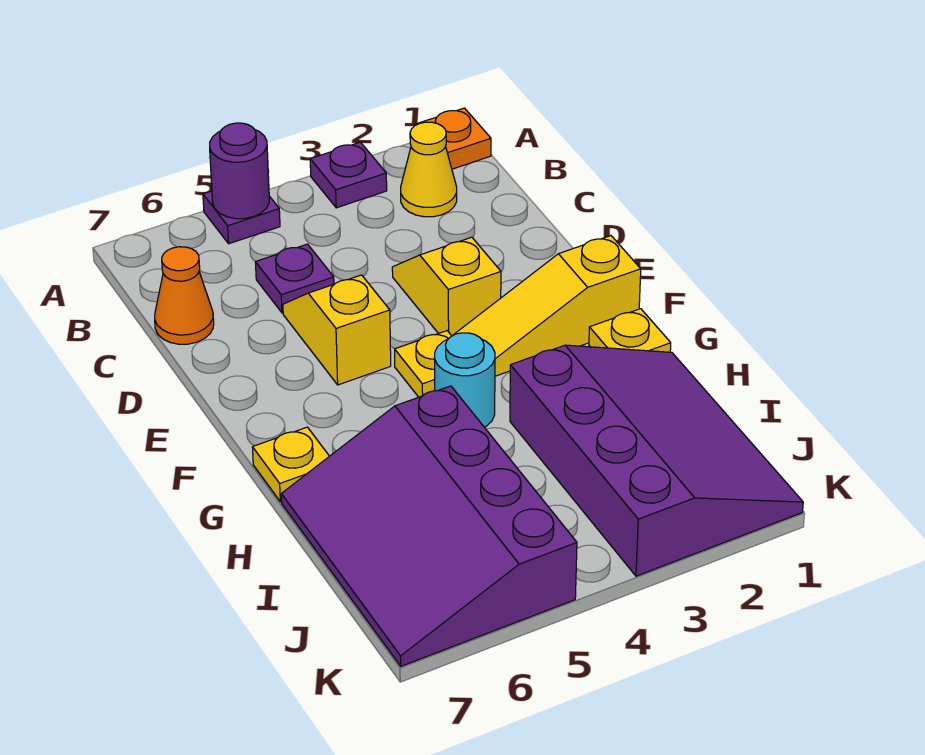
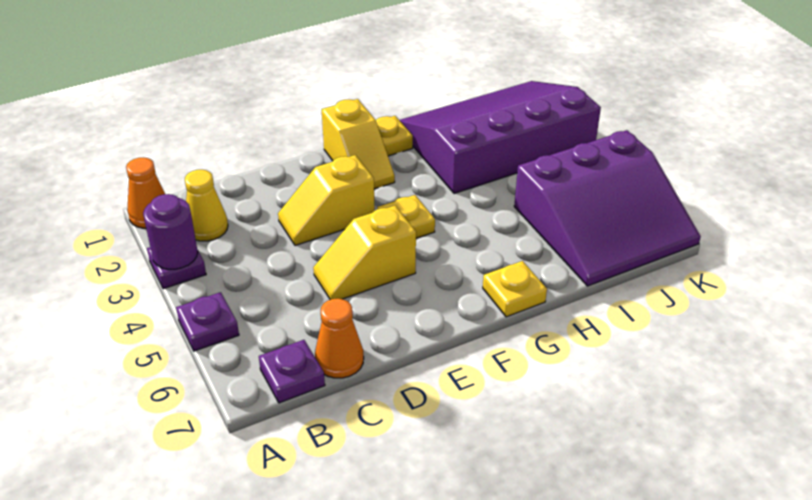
orange plate A1 level 1 -> orange cone A1 level 1
purple round brick A5 level 2 -> purple round brick A3 level 2
purple plate C5 level 1 -> purple plate B7 level 1
yellow slope F1:F3 level 1 top 1 -> yellow slope F1:F2 level 1 top 1
cyan round brick G4 level 1 -> none
purple slope H5:K7 level 1 top 5 -> purple slope I5:K7 level 1 top 5

